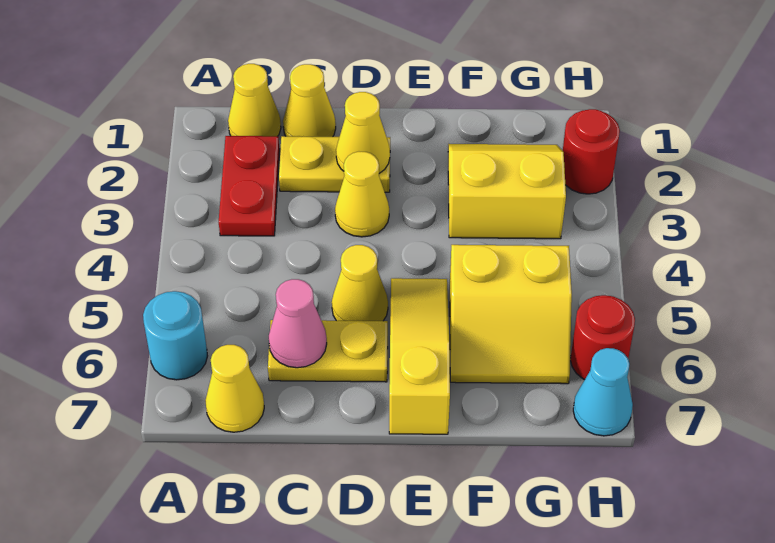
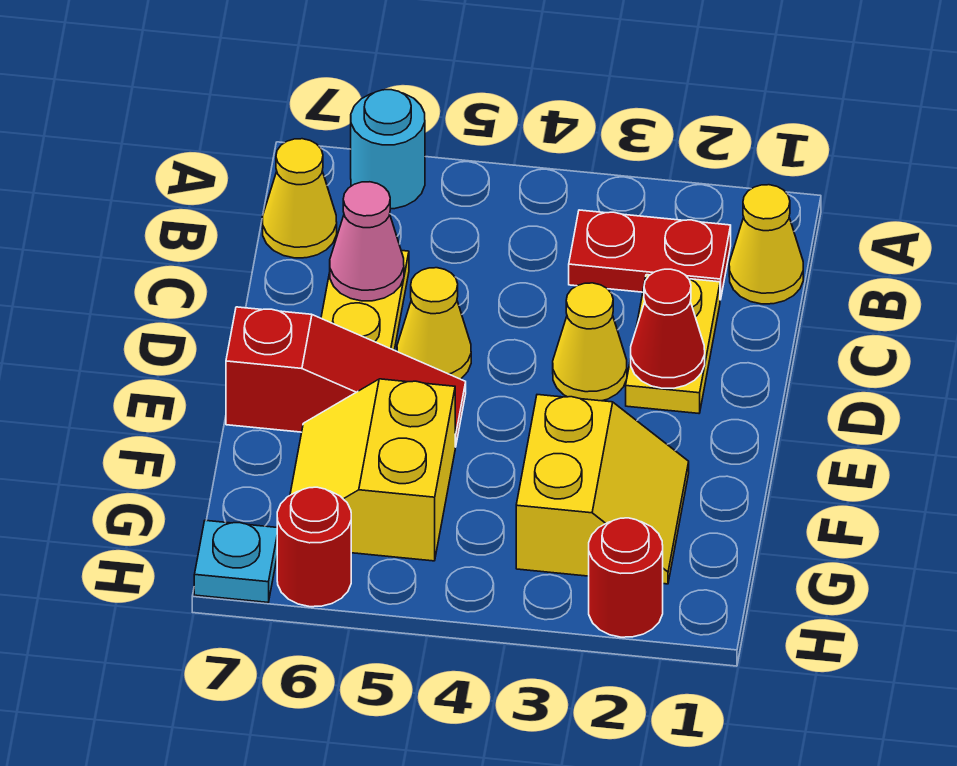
yellow cone C1 level 1 -> none
yellow cone D2 level 2 -> red cone D2 level 2
yellow slope E5:E7 level 1 top 7 -> red slope E5:E7 level 1 top 7
cyan cone H7 level 1 -> cyan plate H7 level 1

